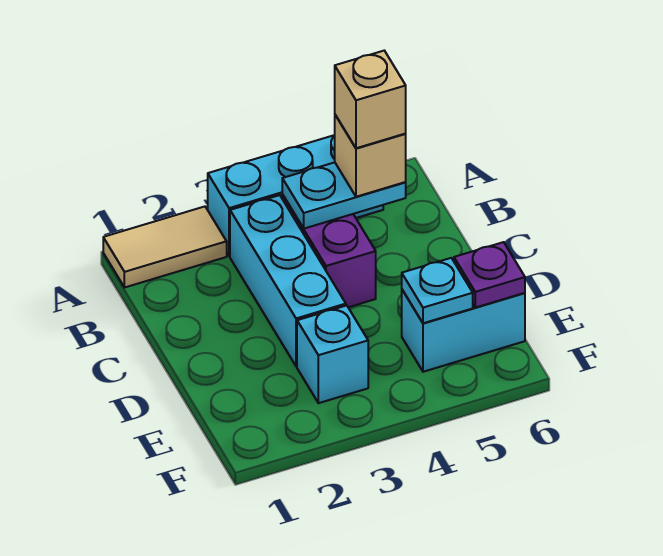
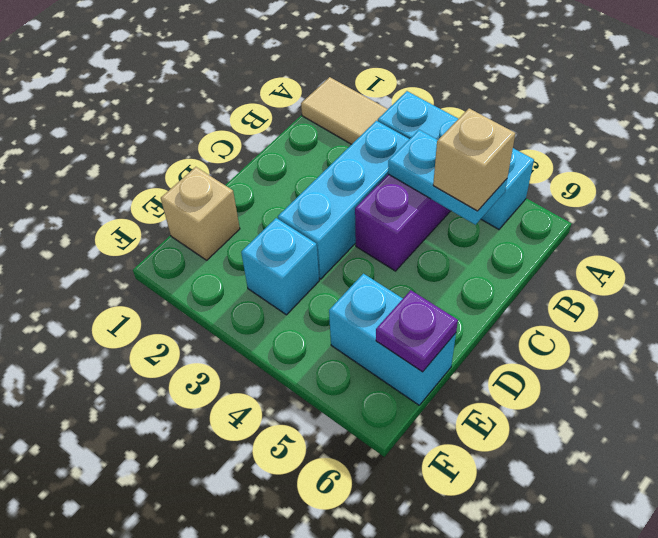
tan brick B5 level 4 -> tan brick E1 level 1
cyan plate E5 level 2 -> none

